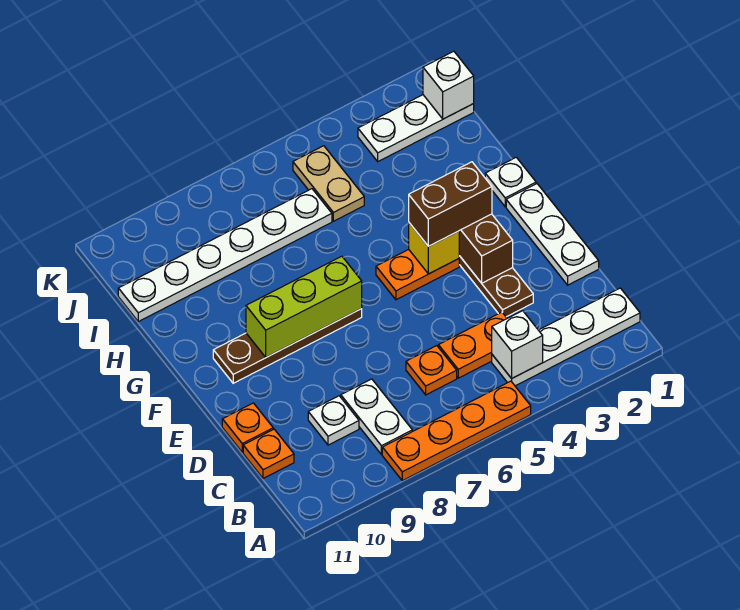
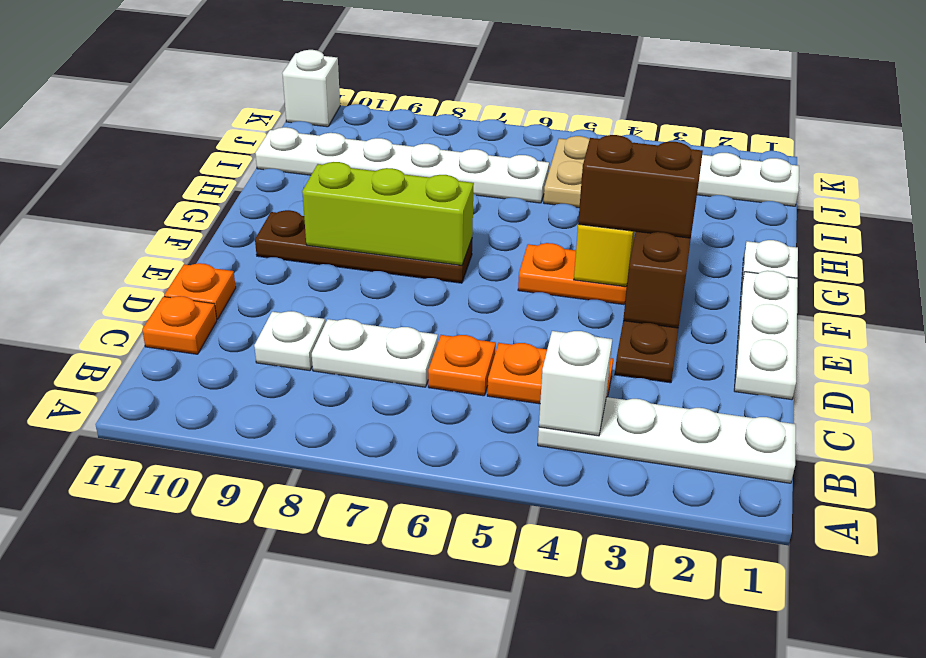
orange plate A5:A8 level 1 -> none
white plate B8:C8 level 1 -> white plate C7:C8 level 1
white brick J1 level 2 -> white brick K11 level 1

